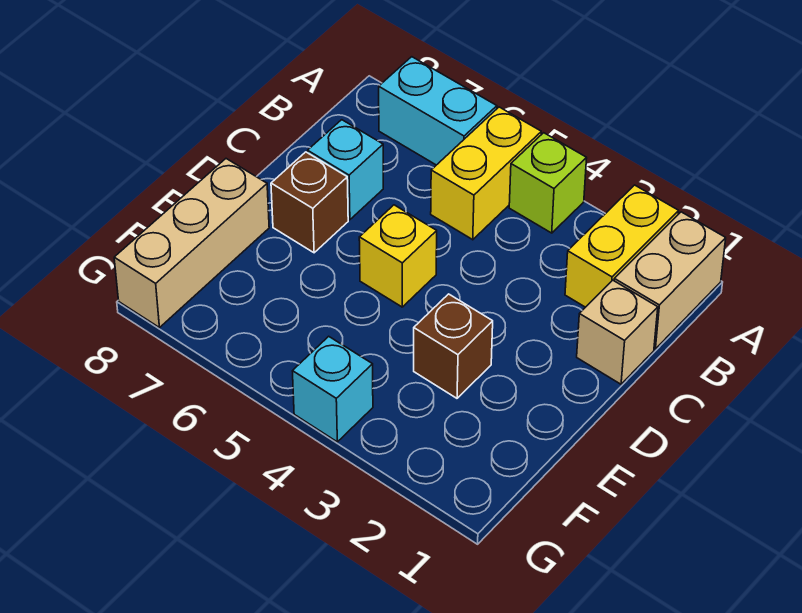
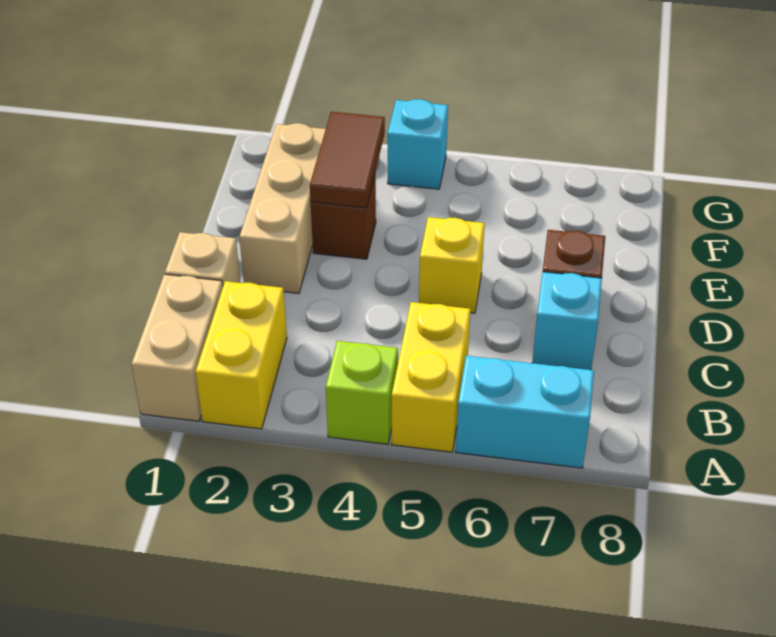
none -> brown tile E3:F3 level 2
tan brick E8:G8 level 1 -> tan brick D2:F2 level 1

